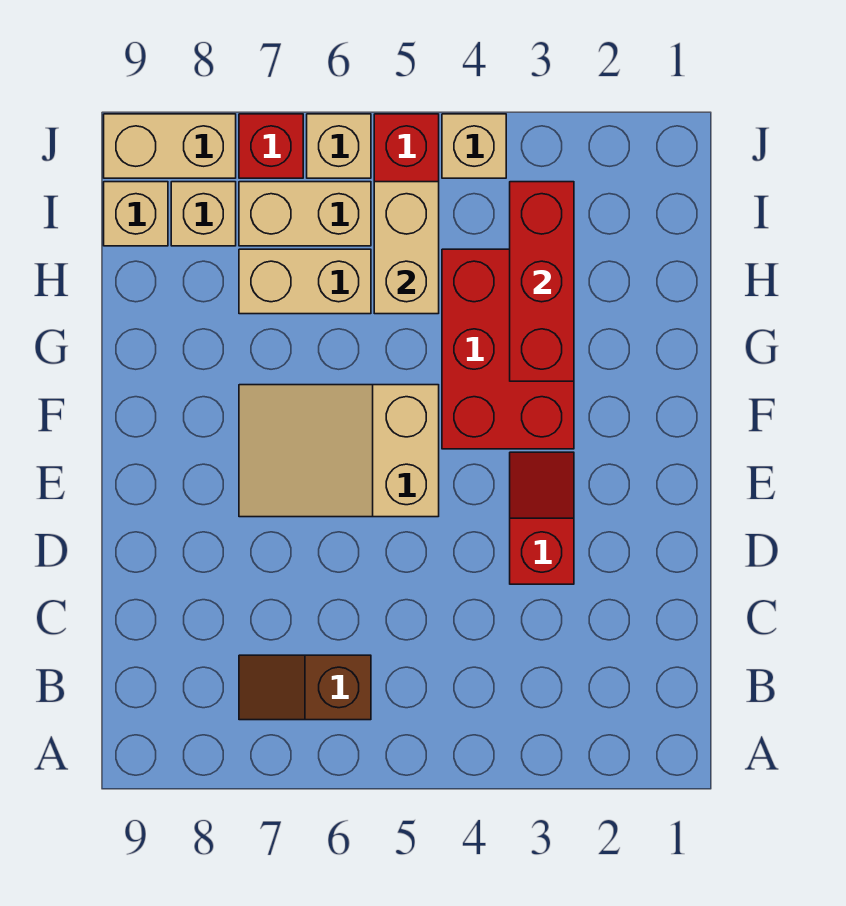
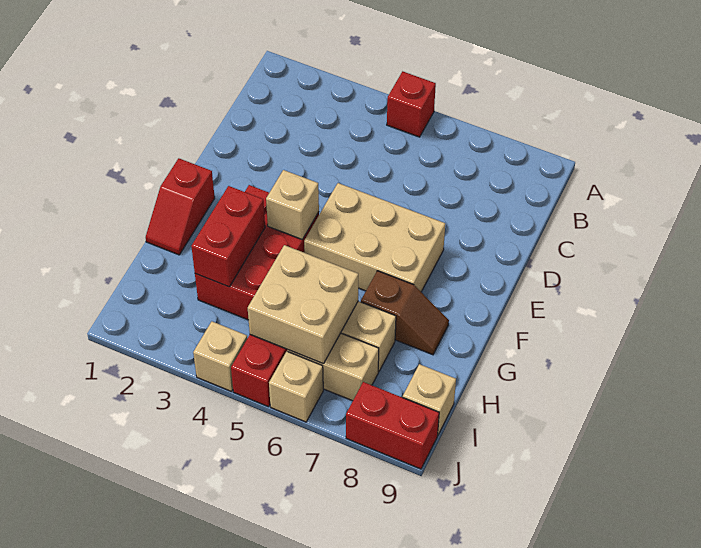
brown slope B6:B7 level 1 top 6 -> brown slope G7:G8 level 1 top 7
red slope D3:E3 level 1 top D -> red slope F1:G1 level 1 top F
tan slope E5:F7 level 1 top 5 -> tan brick E5:F7 level 1
red brick G3:I3 level 2 -> red brick G3:H3 level 2
tan brick H5:I5 level 2 -> tan brick H5:I6 level 2
tan brick I8 level 1 -> tan brick F4 level 2
red brick J7 level 1 -> red brick A5 level 1
tan brick J8:J9 level 1 -> red brick J8:J9 level 1

